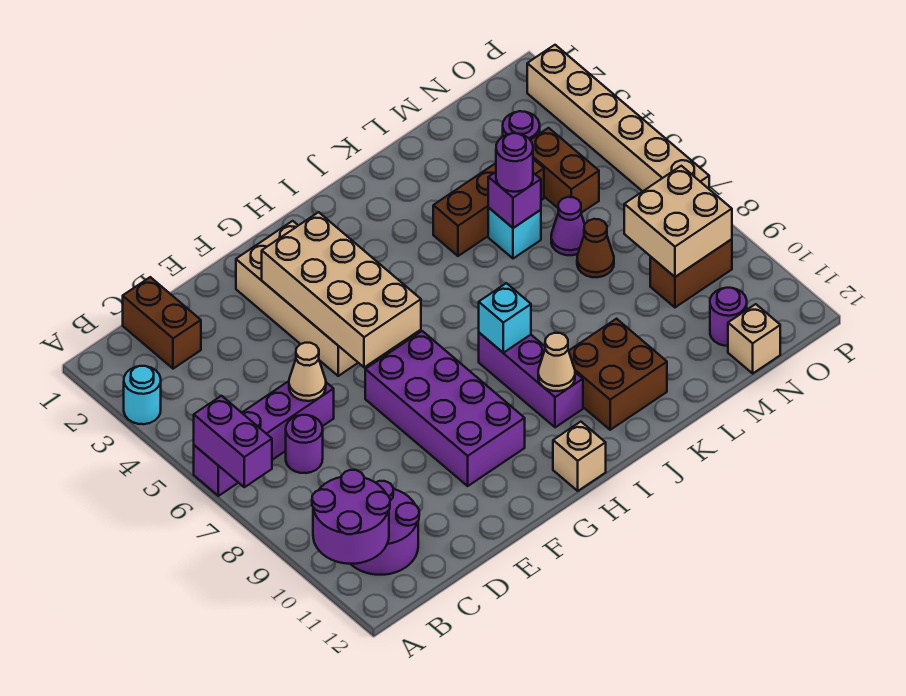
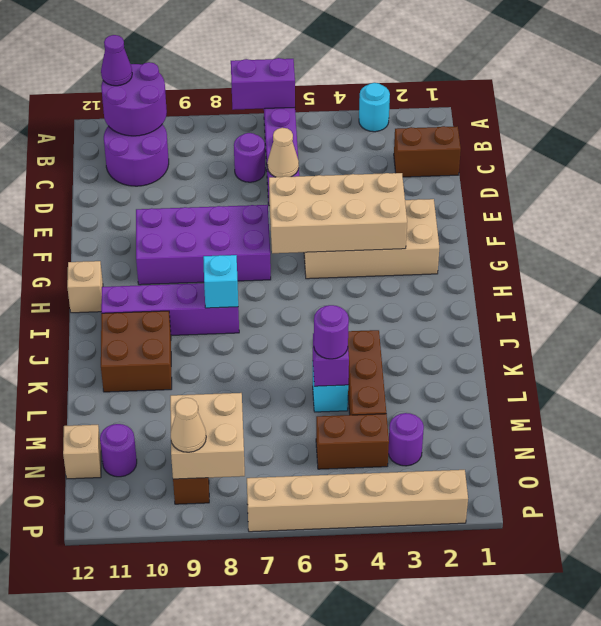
purple brick I8:I10 level 1 -> purple brick I8:I11 level 1
tan cone I10 level 2 -> tan cone O9 level 3
purple cone M6 level 1 -> purple cone A11 level 3
brown cone M7 level 1 -> none

